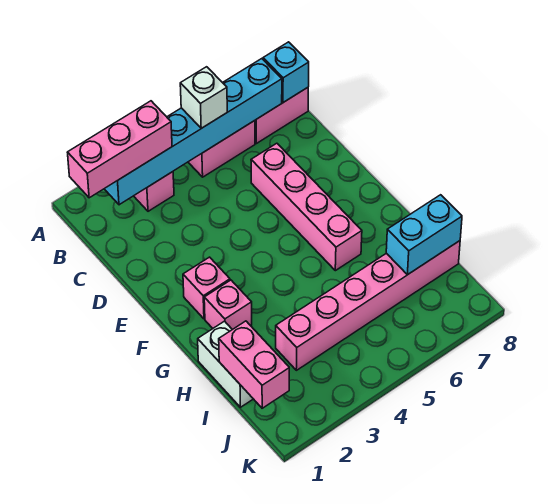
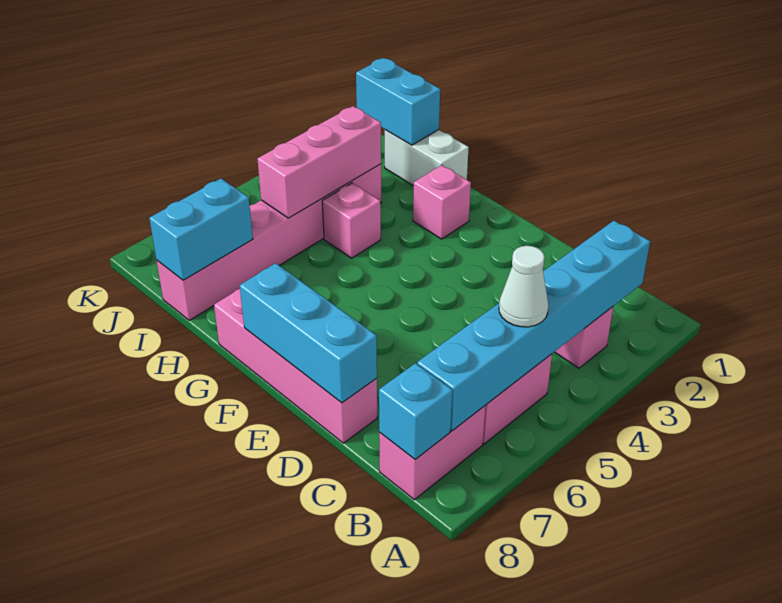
pink brick B1:B3 level 3 -> pink brick I3:I5 level 2
white brick B5 level 3 -> white cone B5 level 3
pink brick D6:G6 level 1 -> pink brick D8:G8 level 1
none -> cyan brick D8:F8 level 2
pink brick F2 level 1 -> pink brick H4 level 1
pink brick I1:J1 level 2 -> cyan brick I1:J1 level 2

